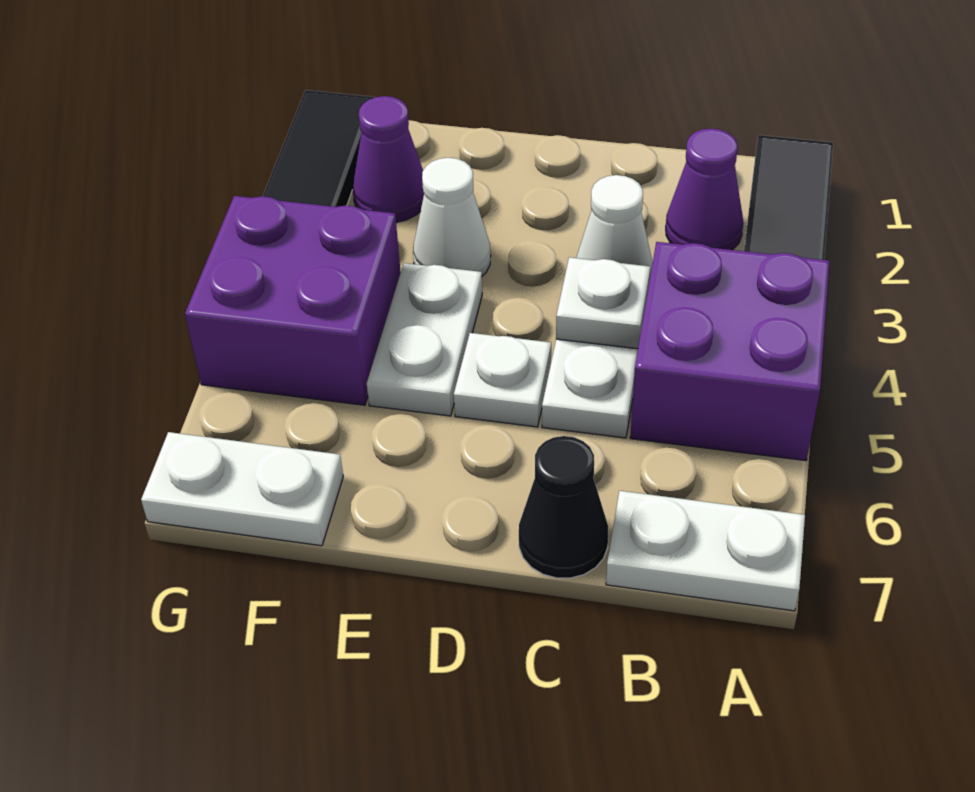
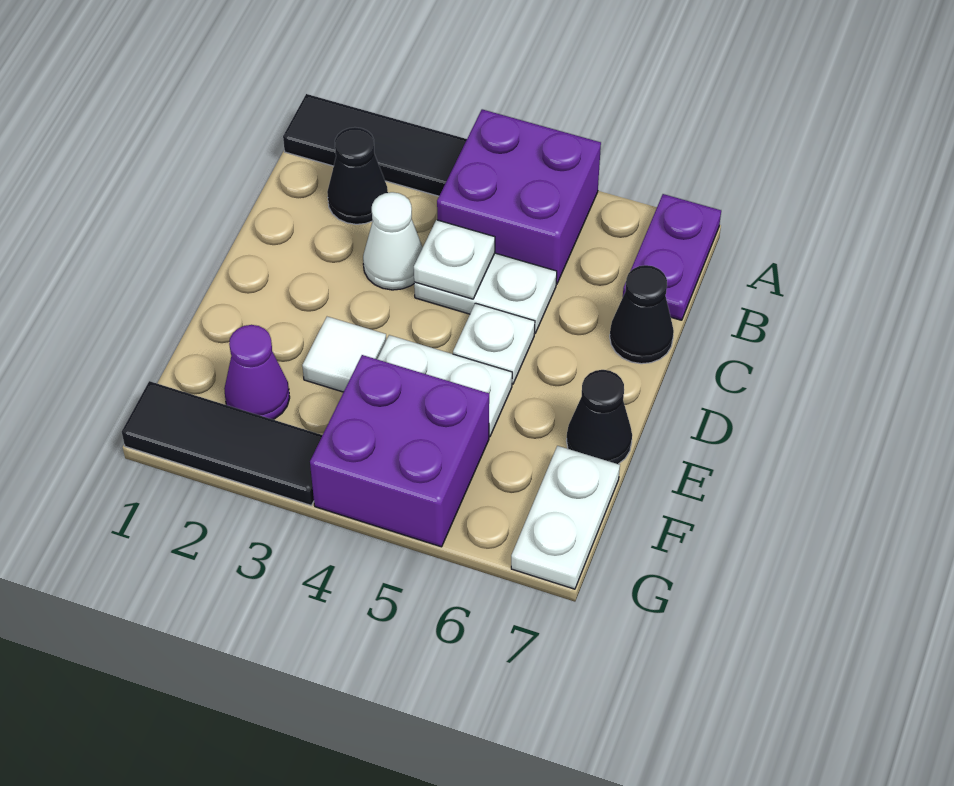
white plate A7:B7 level 1 -> purple plate A7:B7 level 1
purple cone B2 level 1 -> black cone B2 level 1
white cone E3 level 1 -> white tile E3 level 1
none -> black cone E7 level 1

